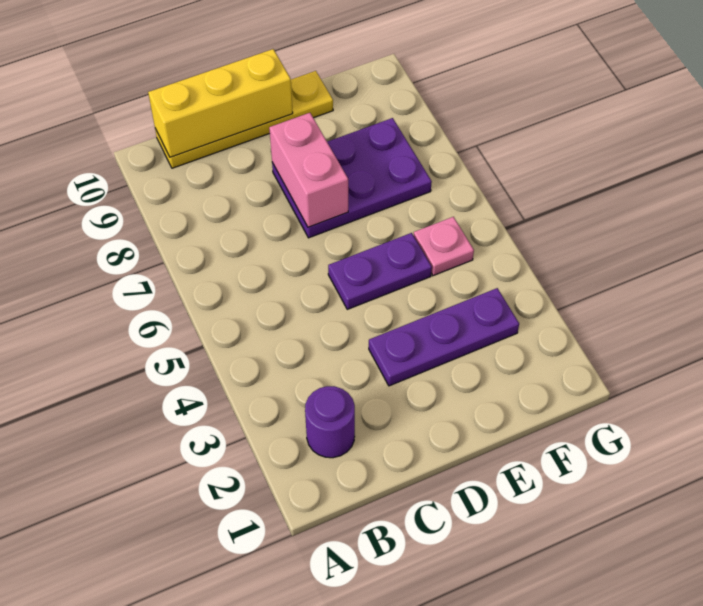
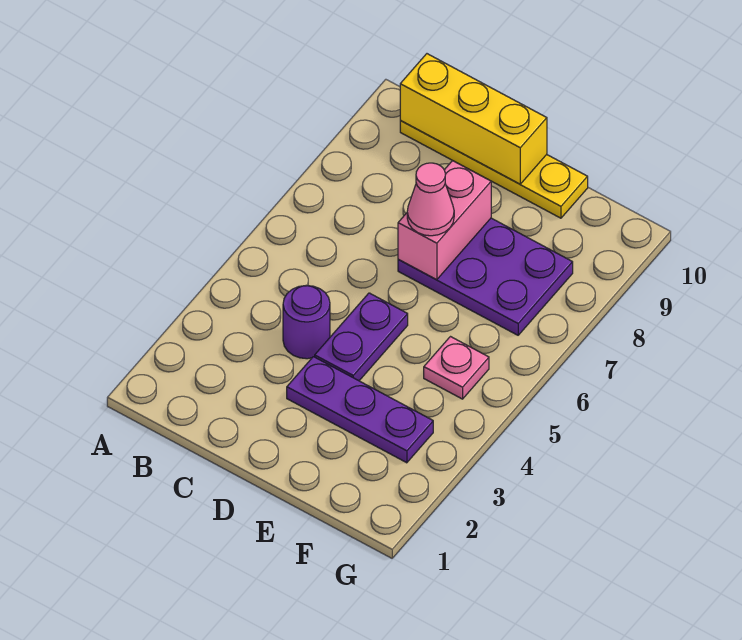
purple round brick B2 level 1 -> purple round brick C4 level 1
purple plate D5:E5 level 1 -> purple plate D4:D5 level 1
none -> pink cone D7 level 3

